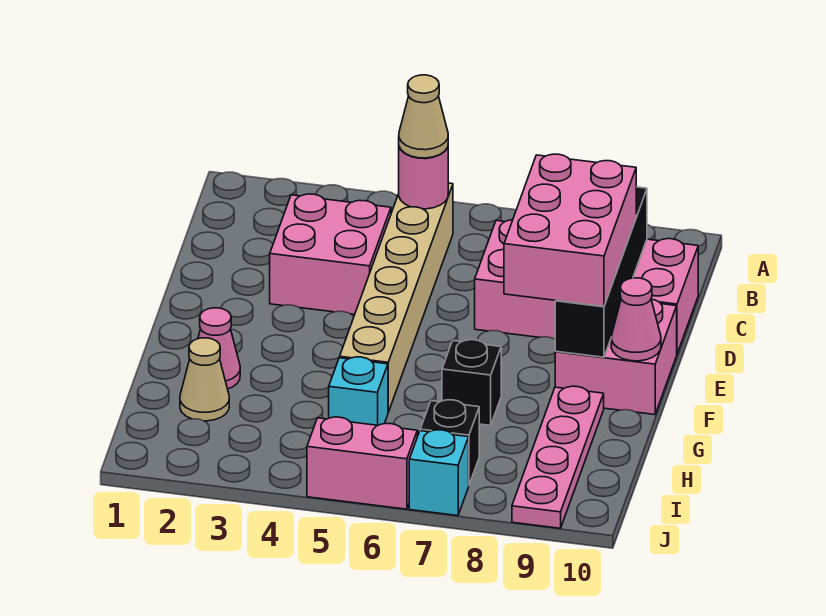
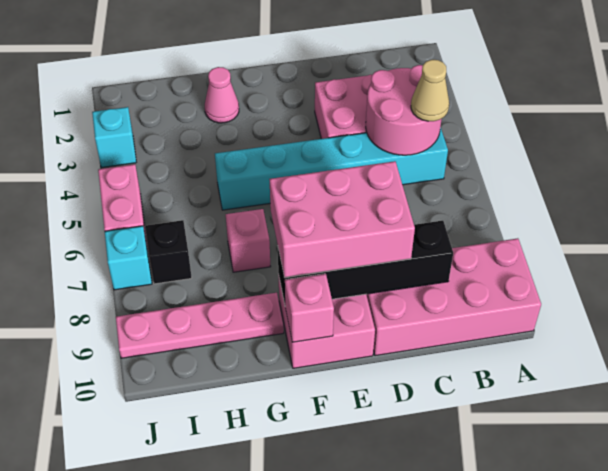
tan brick B5:G5 level 1 -> cyan brick B5:G5 level 1
pink round brick B5 level 2 -> pink round brick B4:C5 level 2
pink brick C7:D10 level 1 -> pink brick A9:D10 level 1
pink cone F10 level 2 -> pink brick F10 level 2
black brick G7 level 1 -> pink brick G7 level 1
tan cone H2 level 1 -> none
cyan brick H5 level 1 -> cyan brick J3 level 1

